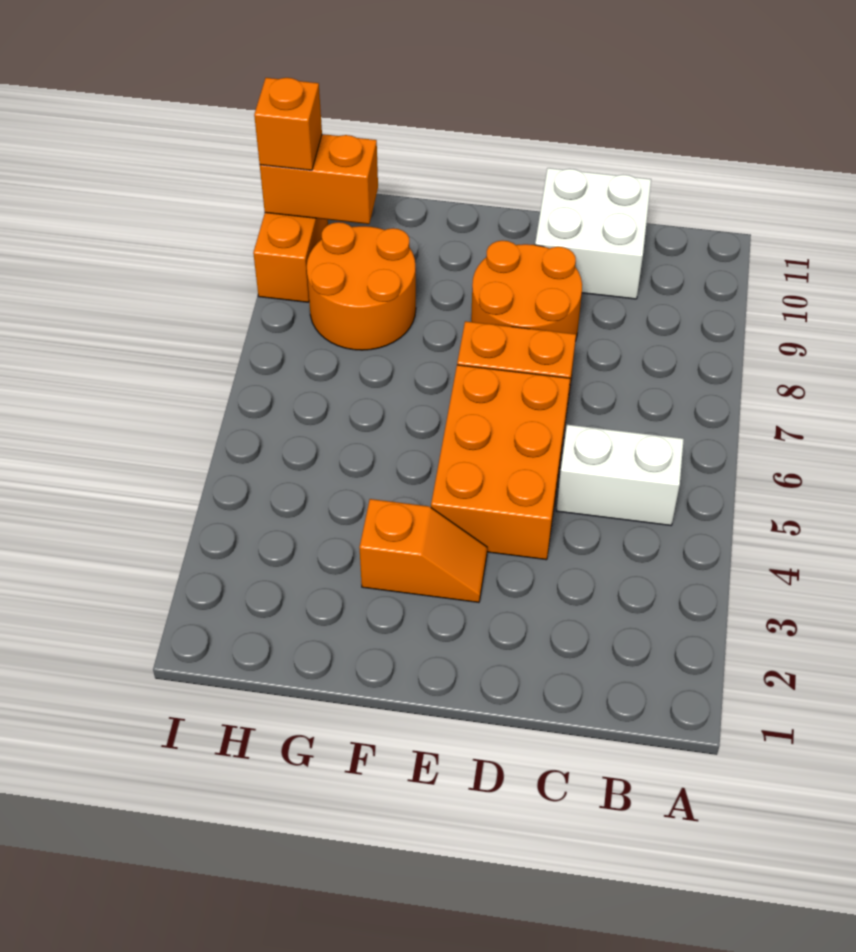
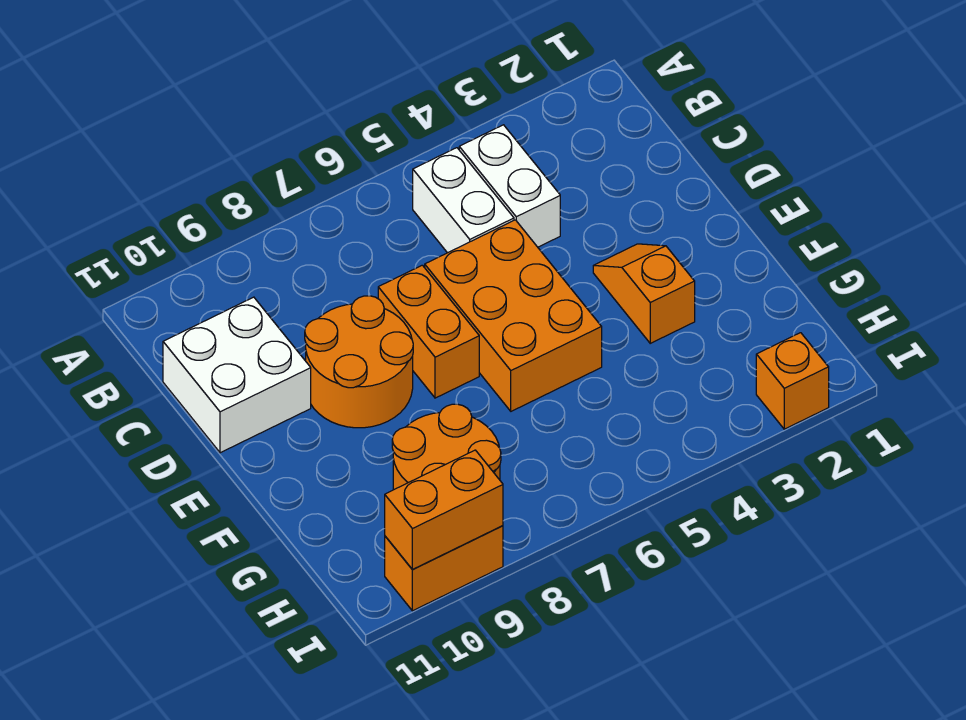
none -> white brick B4:C4 level 1
orange brick D4:E6 level 1 -> orange brick D5:F6 level 1
orange brick H10:I10 level 2 -> orange brick I9:I10 level 2
orange brick I10 level 3 -> orange brick I2 level 1

